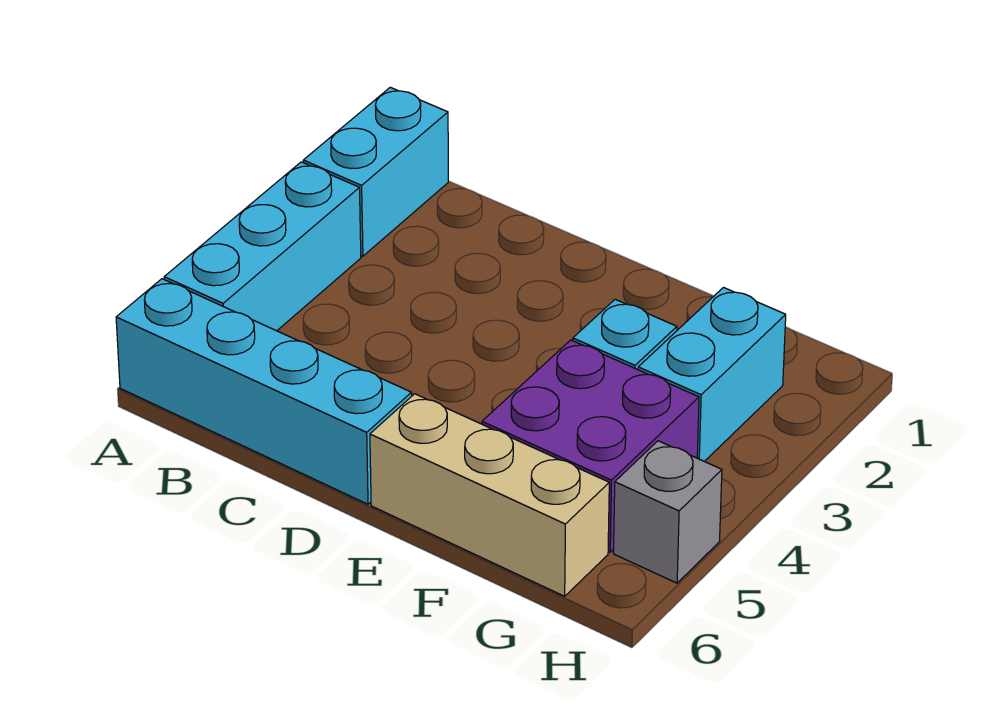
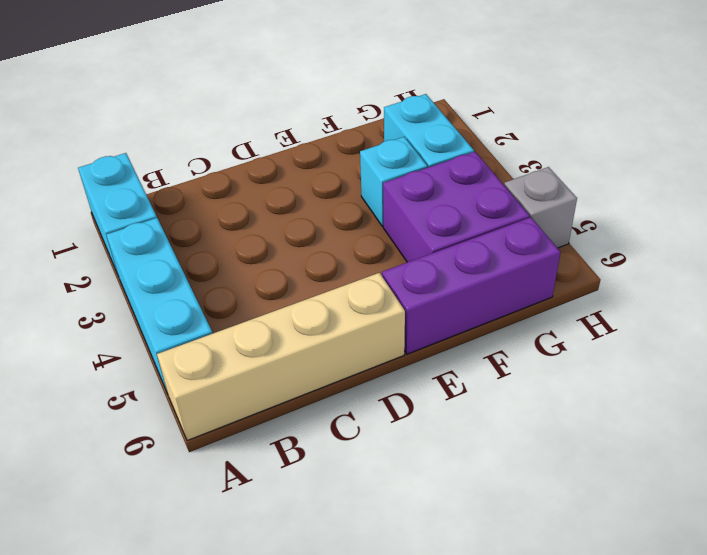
cyan brick A6:D6 level 1 -> tan brick A6:D6 level 1
tan brick E6:G6 level 1 -> purple brick E6:G6 level 1

